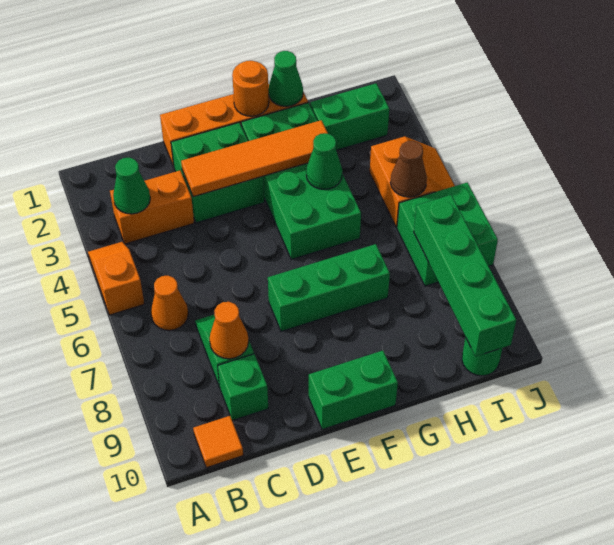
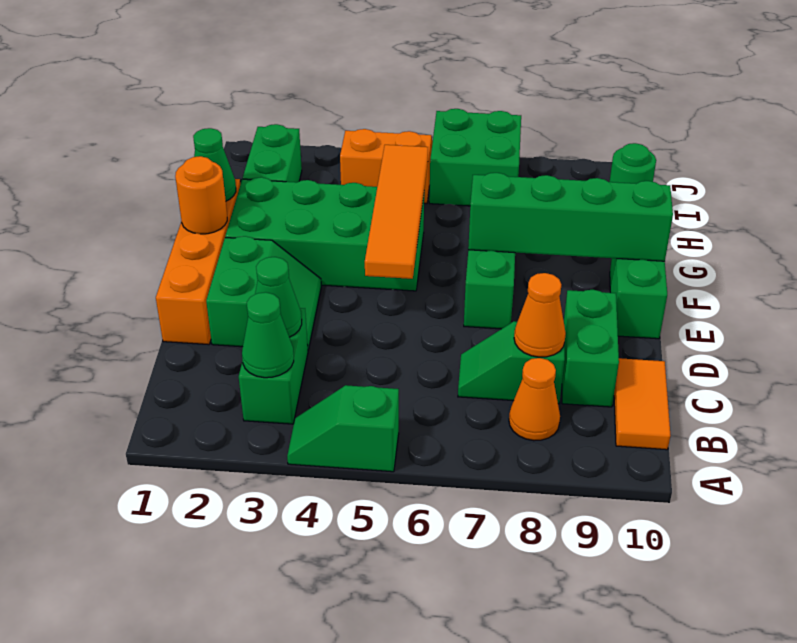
orange slope A4:A5 level 1 top 5 -> green slope A4:A5 level 1 top 5
orange brick B3:C3 level 1 -> green brick B3:C3 level 1
orange cone B6 level 1 -> orange cone B8 level 1
orange tile B10 level 1 -> orange tile B10:C10 level 1
green brick C9 level 1 -> green brick C9:D9 level 1
green brick D2:E3 level 1 -> green slope D2:E3 level 1 top 2
orange tile D3:G3 level 2 -> orange tile E5:H5 level 2
green cone G4 level 2 -> green cone C3 level 2
brown cone I5 level 2 -> none
green brick I7:I10 level 2 -> green brick F7:F10 level 2

